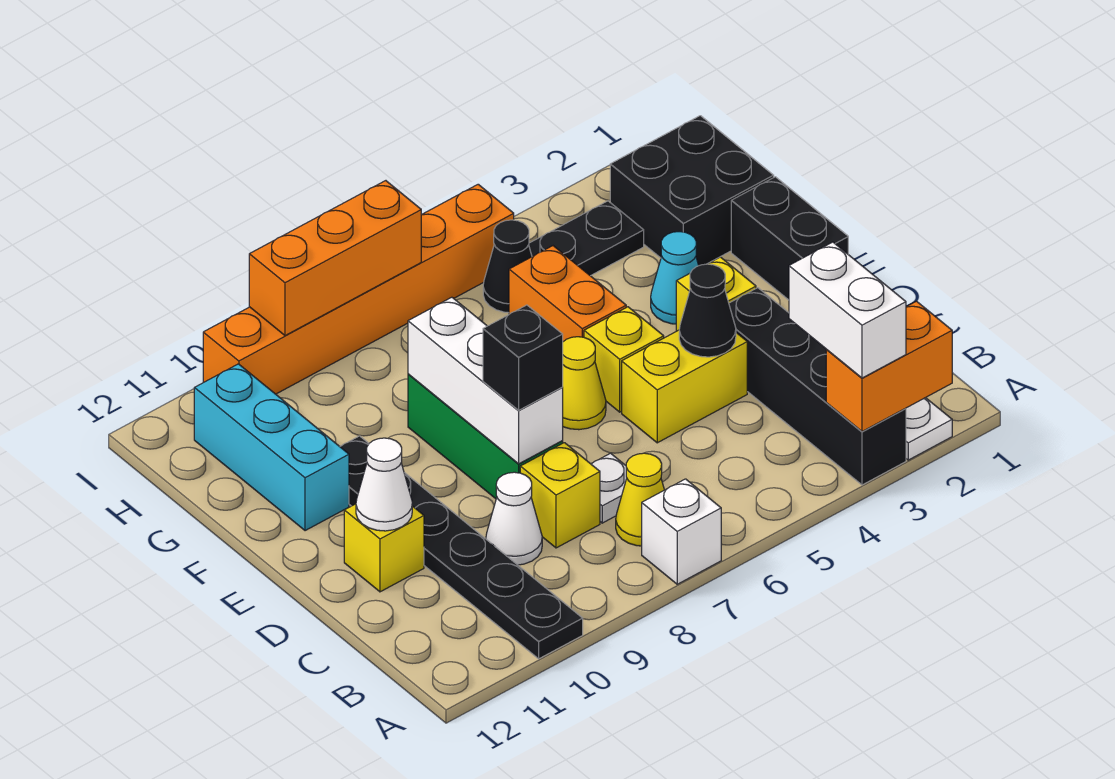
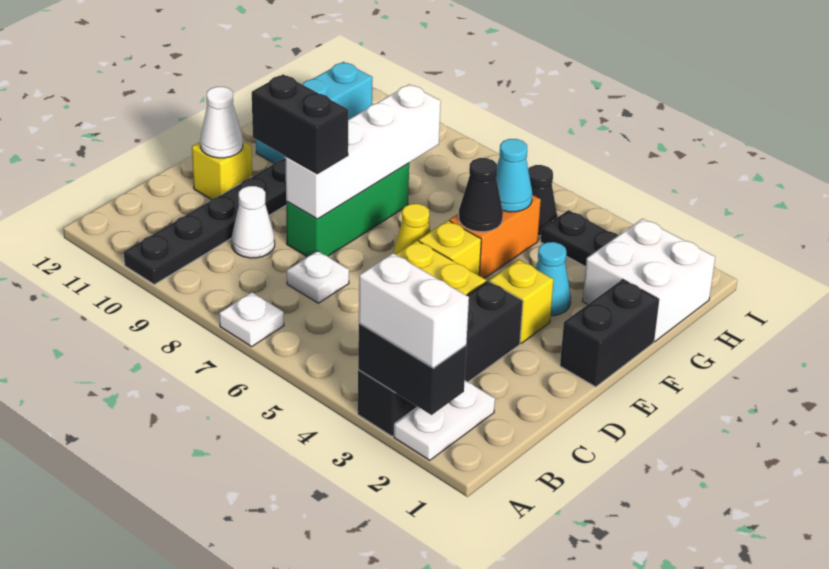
orange brick A2:A3 level 2 -> black brick A2:A3 level 2
white brick A3:B3 level 3 -> white brick A2:A3 level 3
white brick A7 level 1 -> white plate A7 level 1
yellow cone B7 level 1 -> none
yellow brick C8 level 1 -> none
black cone D4 level 2 -> black cone F5 level 2
white brick D8:F8 level 2 -> white brick D8:G8 level 2
black brick D8 level 3 -> black brick D8:D9 level 3
black brick G1:H2 level 1 -> white brick G1:H2 level 1
none -> cyan cone G5 level 2
orange brick I5:I10 level 1 -> none
orange brick I7:I9 level 2 -> none

